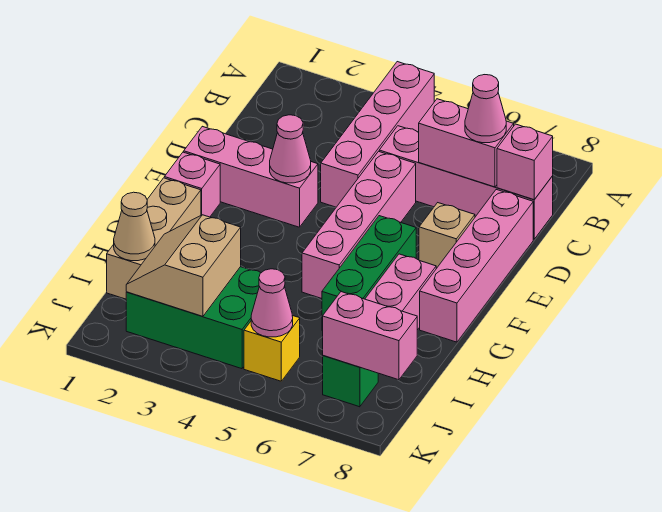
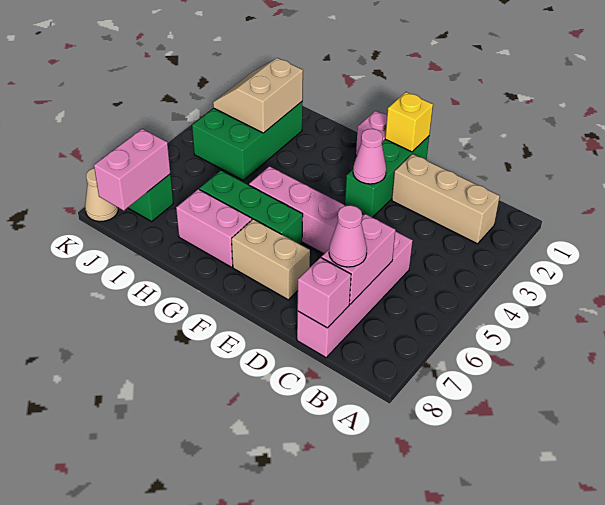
pink brick A4:D4 level 1 -> none
pink brick D8:G8 level 1 -> none
pink brick E1:E3 level 1 -> green brick E1:E3 level 1
tan brick E7 level 1 -> tan brick E7:F7 level 1
tan brick G1:I1 level 1 -> tan brick B2:D2 level 1
tan cone I1 level 2 -> tan cone K8 level 1
tan slope I2:J3 level 2 top 3 -> tan slope I2:J3 level 2 top I
yellow brick J5 level 1 -> yellow brick E1 level 2
pink cone J5 level 2 -> none

